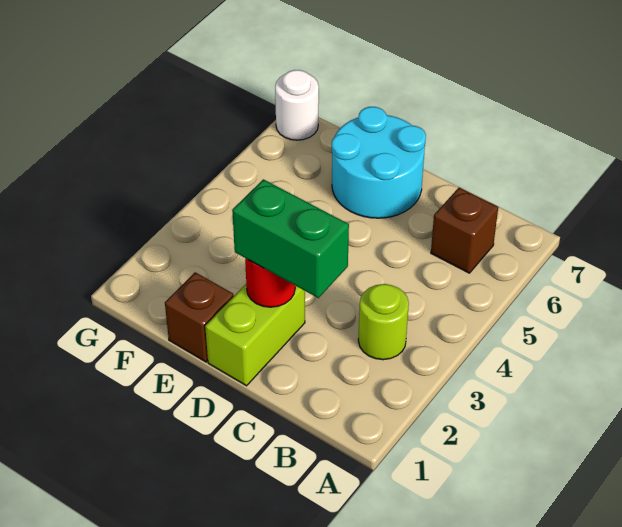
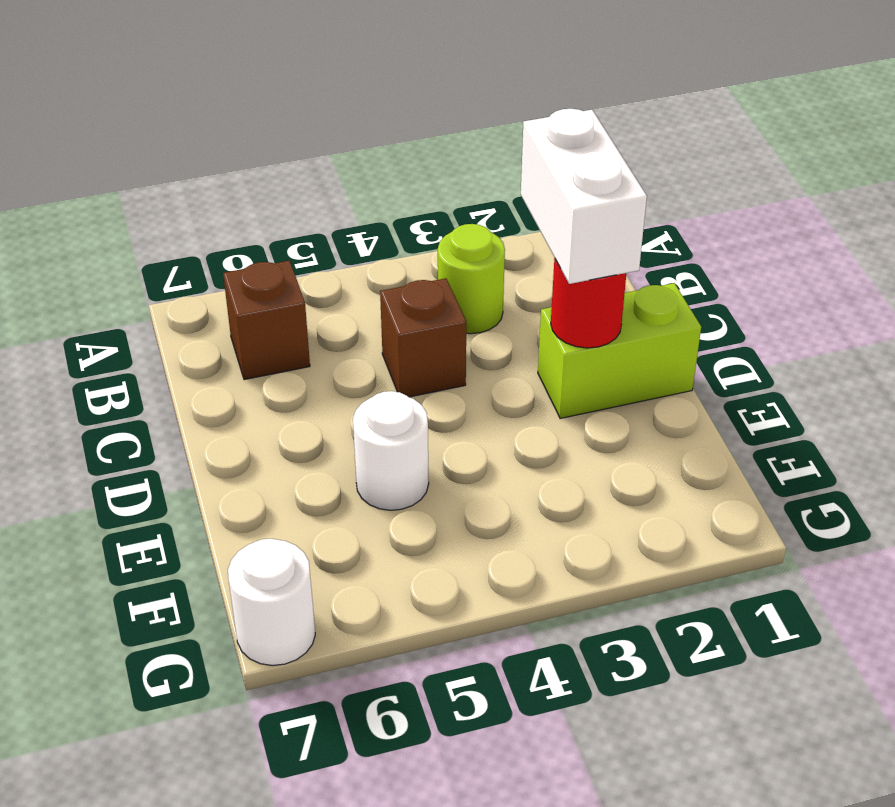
green brick C2:D2 level 3 -> white brick C2:D2 level 3
cyan round brick D6:E7 level 1 -> none
brown brick E1 level 1 -> brown brick C4 level 1
none -> white round brick E5 level 1

